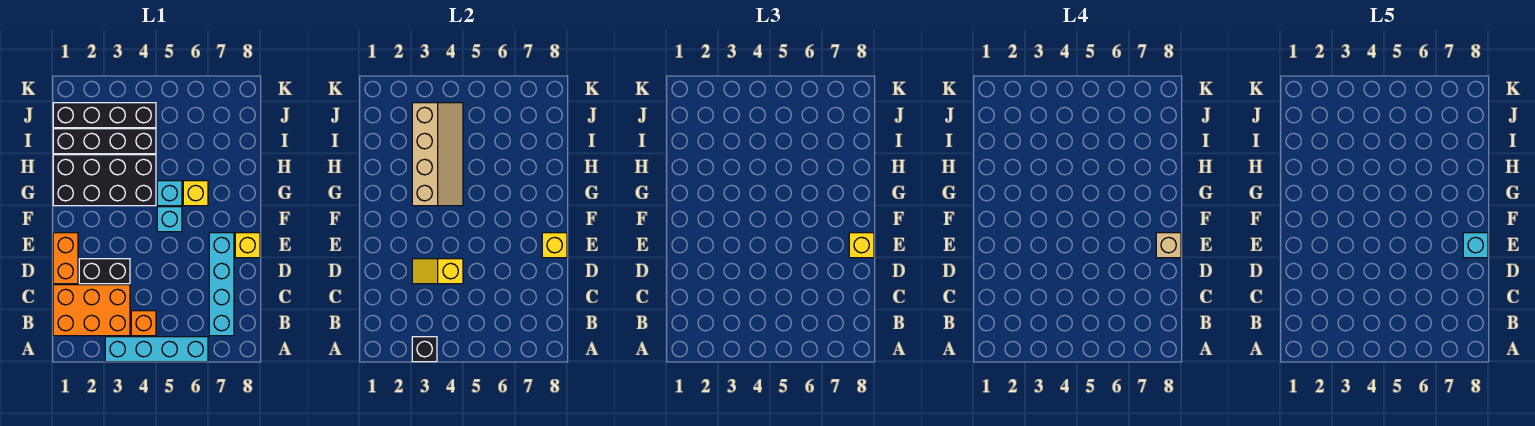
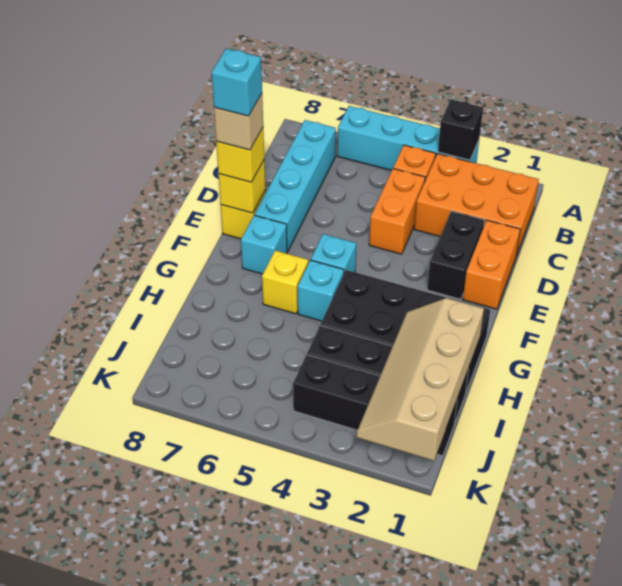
none -> orange brick C4:D4 level 1
black brick D2:D3 level 1 -> black brick D2:E2 level 1
yellow slope D3:D4 level 2 top 4 -> none
none -> cyan brick F7 level 1
tan slope G3:J4 level 2 top 3 -> tan slope H1:K2 level 2 top 1

